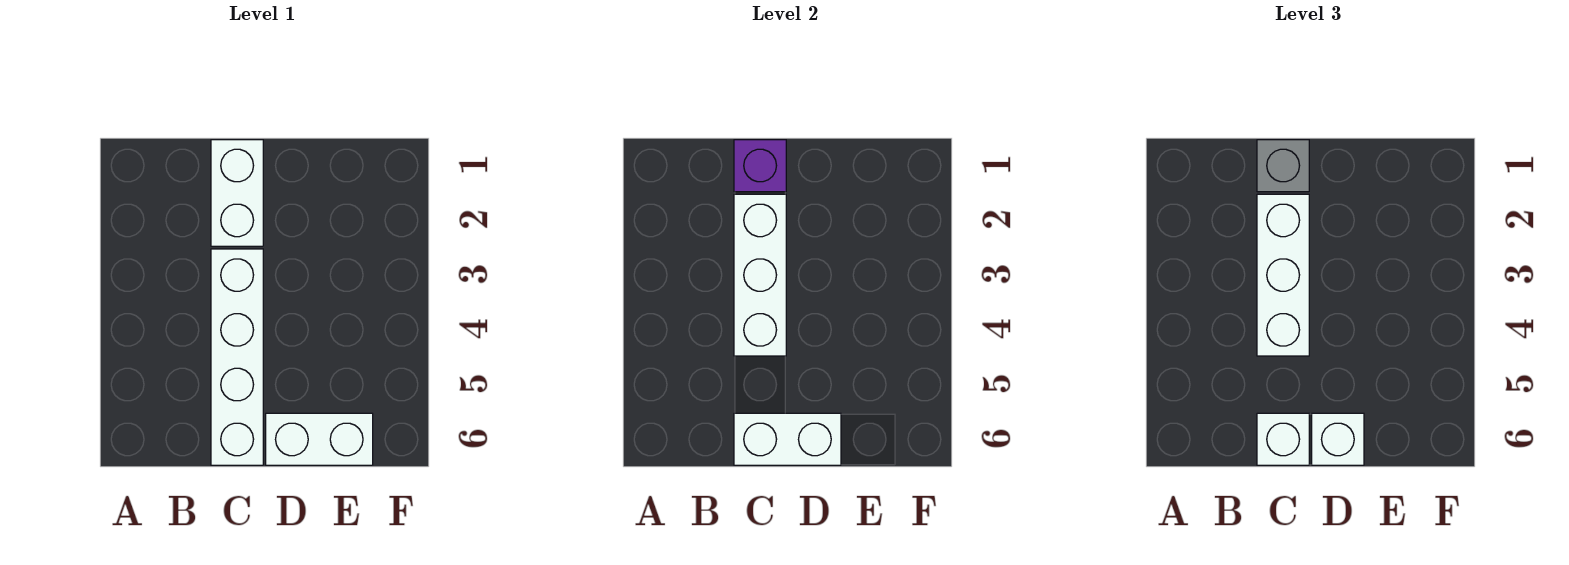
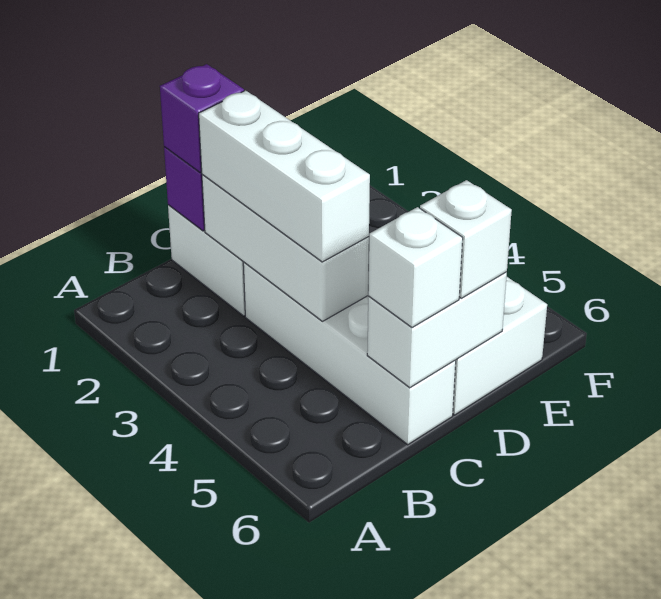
grey brick C1 level 3 -> purple brick C1 level 3

